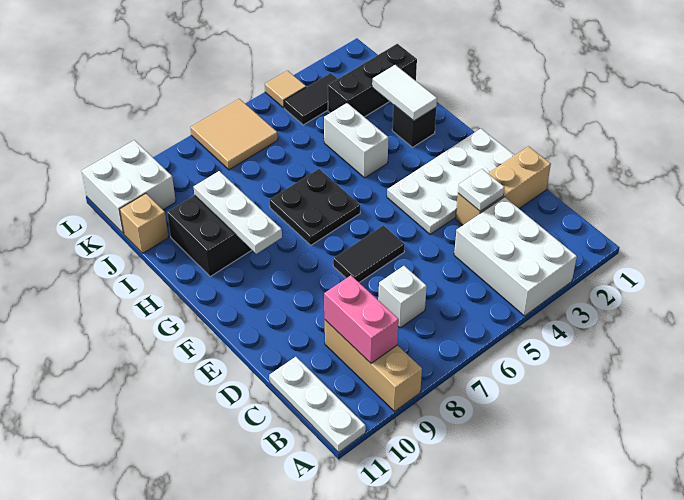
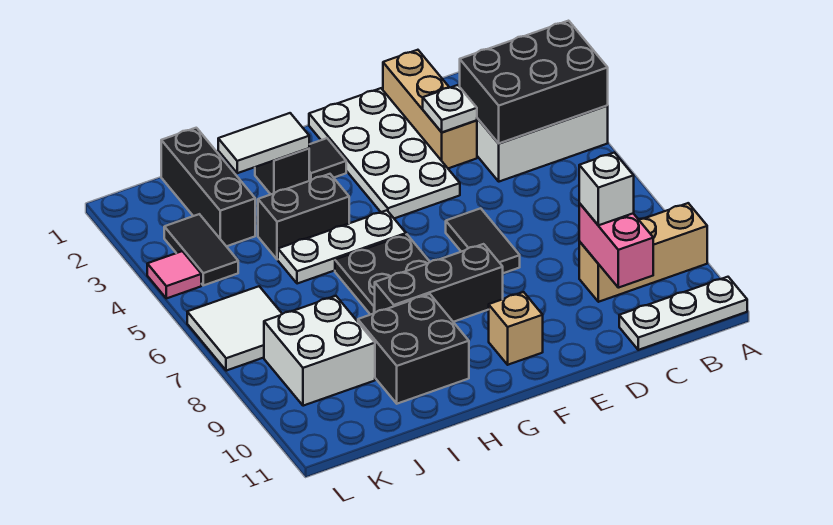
none -> black brick A3:C4 level 2
pink brick B9:C9 level 2 -> pink brick C9:C10 level 2
white brick C7 level 1 -> white brick C9 level 3
none -> black brick F8:H8 level 1
none -> black tile G2 level 1
white plate G9:I9 level 2 -> white plate G5:I5 level 1
white brick H4:I4 level 1 -> black brick H4:I4 level 1
tan brick J11 level 1 -> tan brick F10 level 1
tan tile K6:L7 level 1 -> white tile K6:L7 level 1
white brick K10:L11 level 1 -> white brick J8:K9 level 1
tan tile L4 level 1 -> pink tile L4 level 1

